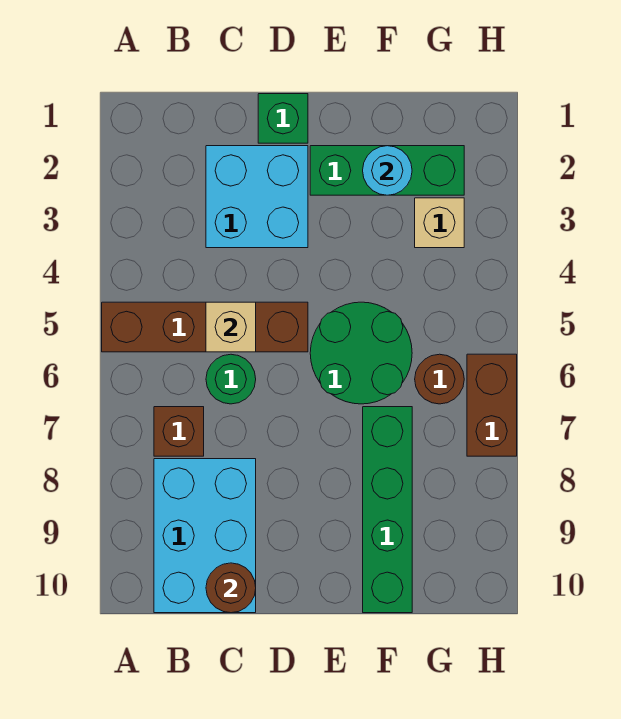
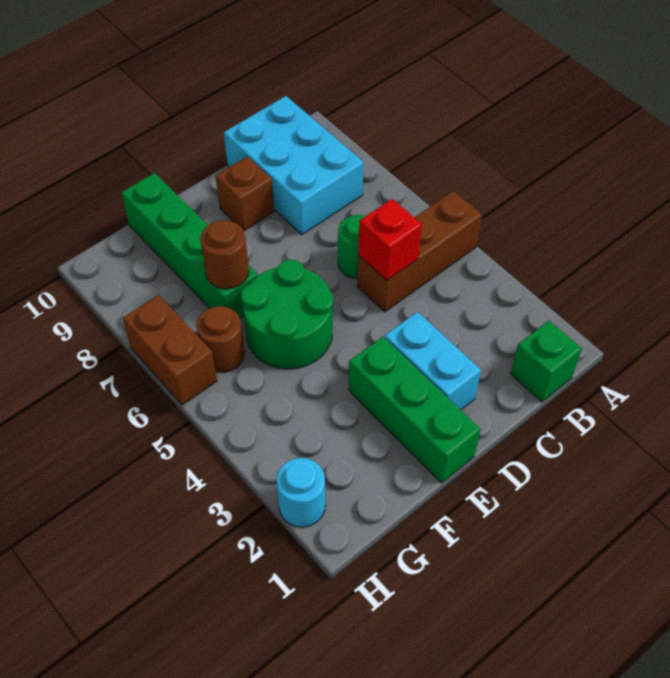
brown brick A5:D5 level 1 -> brown brick A5:C5 level 1
brown brick B7 level 1 -> brown brick D9 level 1
cyan brick C2:D3 level 1 -> cyan brick D2:D3 level 1
tan brick C5 level 2 -> red brick C5 level 2
brown round brick C10 level 2 -> brown round brick F7 level 2
green brick D1 level 1 -> green brick B1 level 1
green brick E2:G2 level 1 -> green brick E1:E3 level 1
cyan round brick F2 level 2 -> cyan round brick H2 level 1
tan brick G3 level 1 -> none

